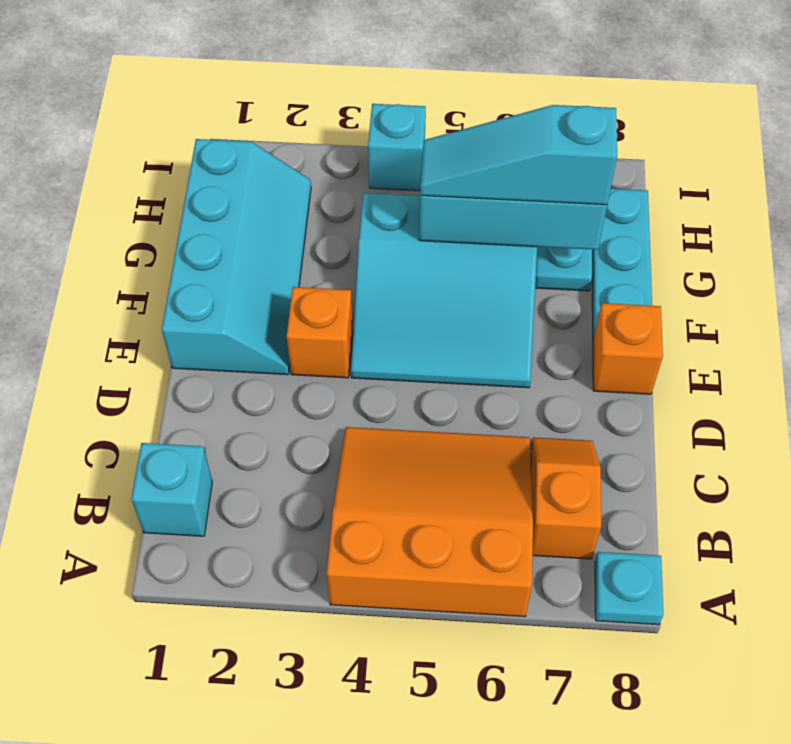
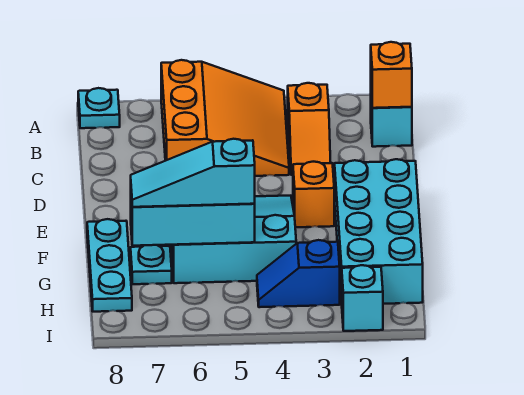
orange slope A4:C6 level 1 top A -> orange slope A4:C6 level 1 top 6
orange slope B7:C7 level 1 top B -> orange slope B3:C3 level 1 top B
cyan slope E1:H2 level 1 top 1 -> cyan brick E1:H2 level 1
orange brick E8 level 1 -> orange brick B1 level 2
cyan slope G5:G7 level 3 top 7 -> cyan slope G5:G7 level 3 top 5
none -> blue slope H3:H4 level 1 top 3
cyan brick I4 level 1 -> cyan brick I2 level 1

